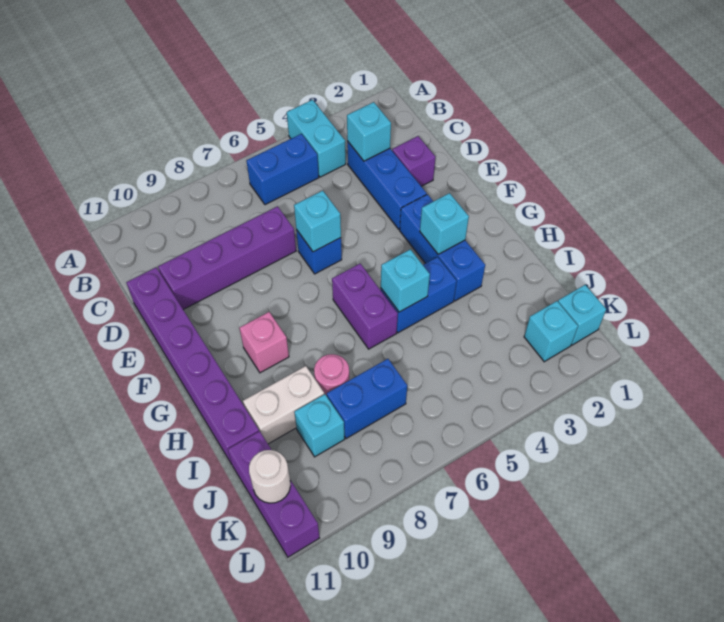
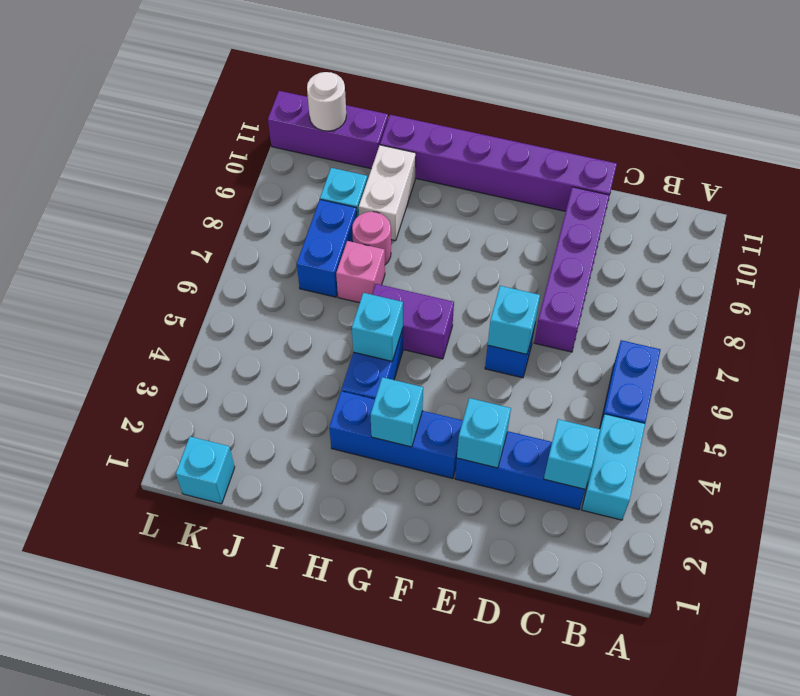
cyan brick A4:B4 level 1 -> cyan brick B3:B4 level 1
purple brick D2 level 1 -> none
pink brick G9 level 1 -> pink brick I7 level 1
cyan brick K2 level 1 -> cyan brick E3 level 2

